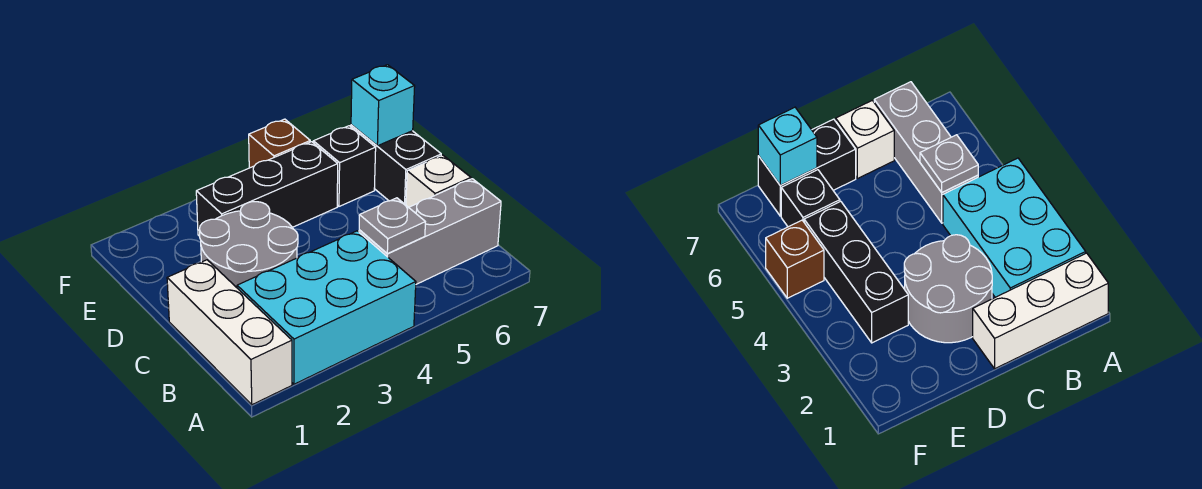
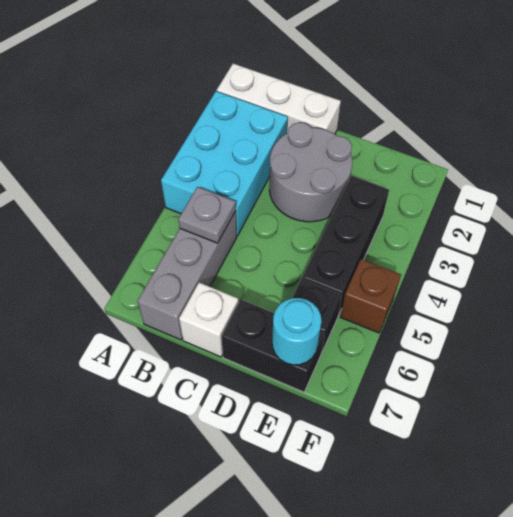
cyan brick E7 level 2 -> cyan round brick E7 level 2

